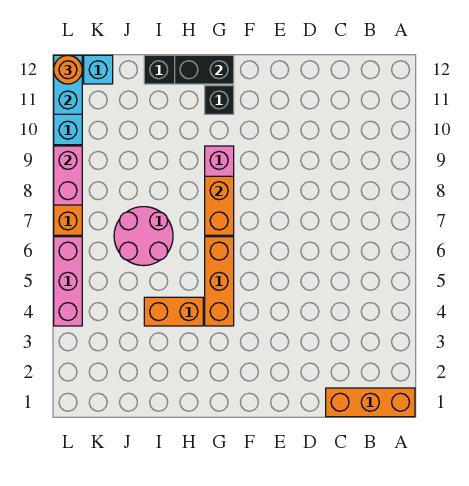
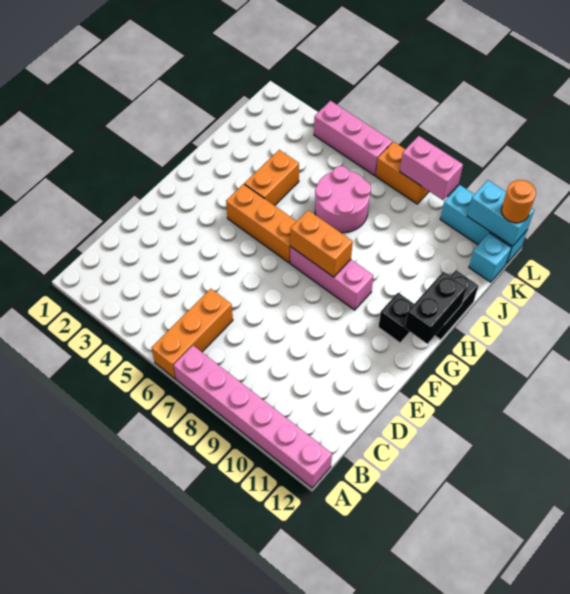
orange brick A1:C1 level 1 -> orange brick A6:C6 level 1
none -> pink brick A7:A12 level 1

